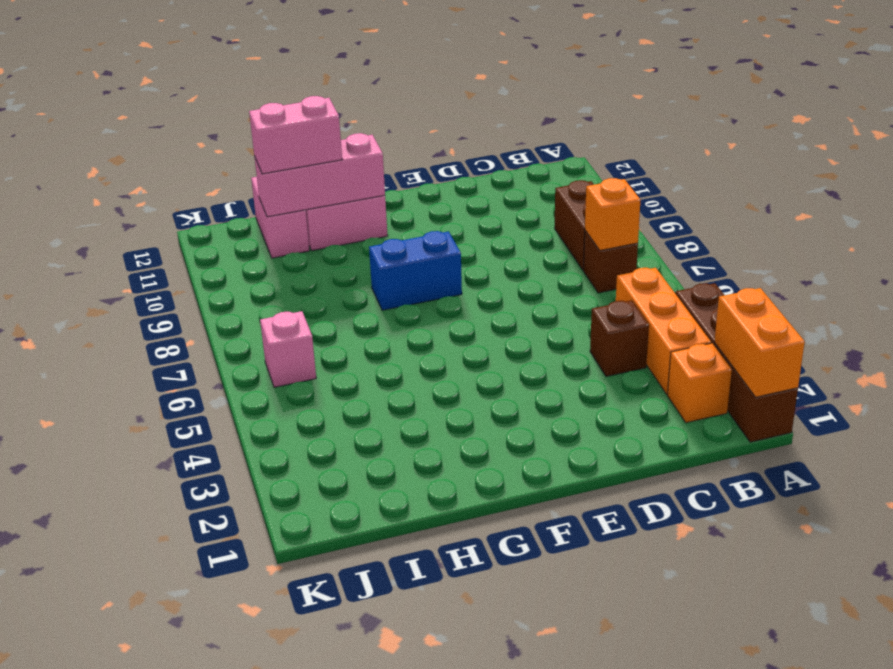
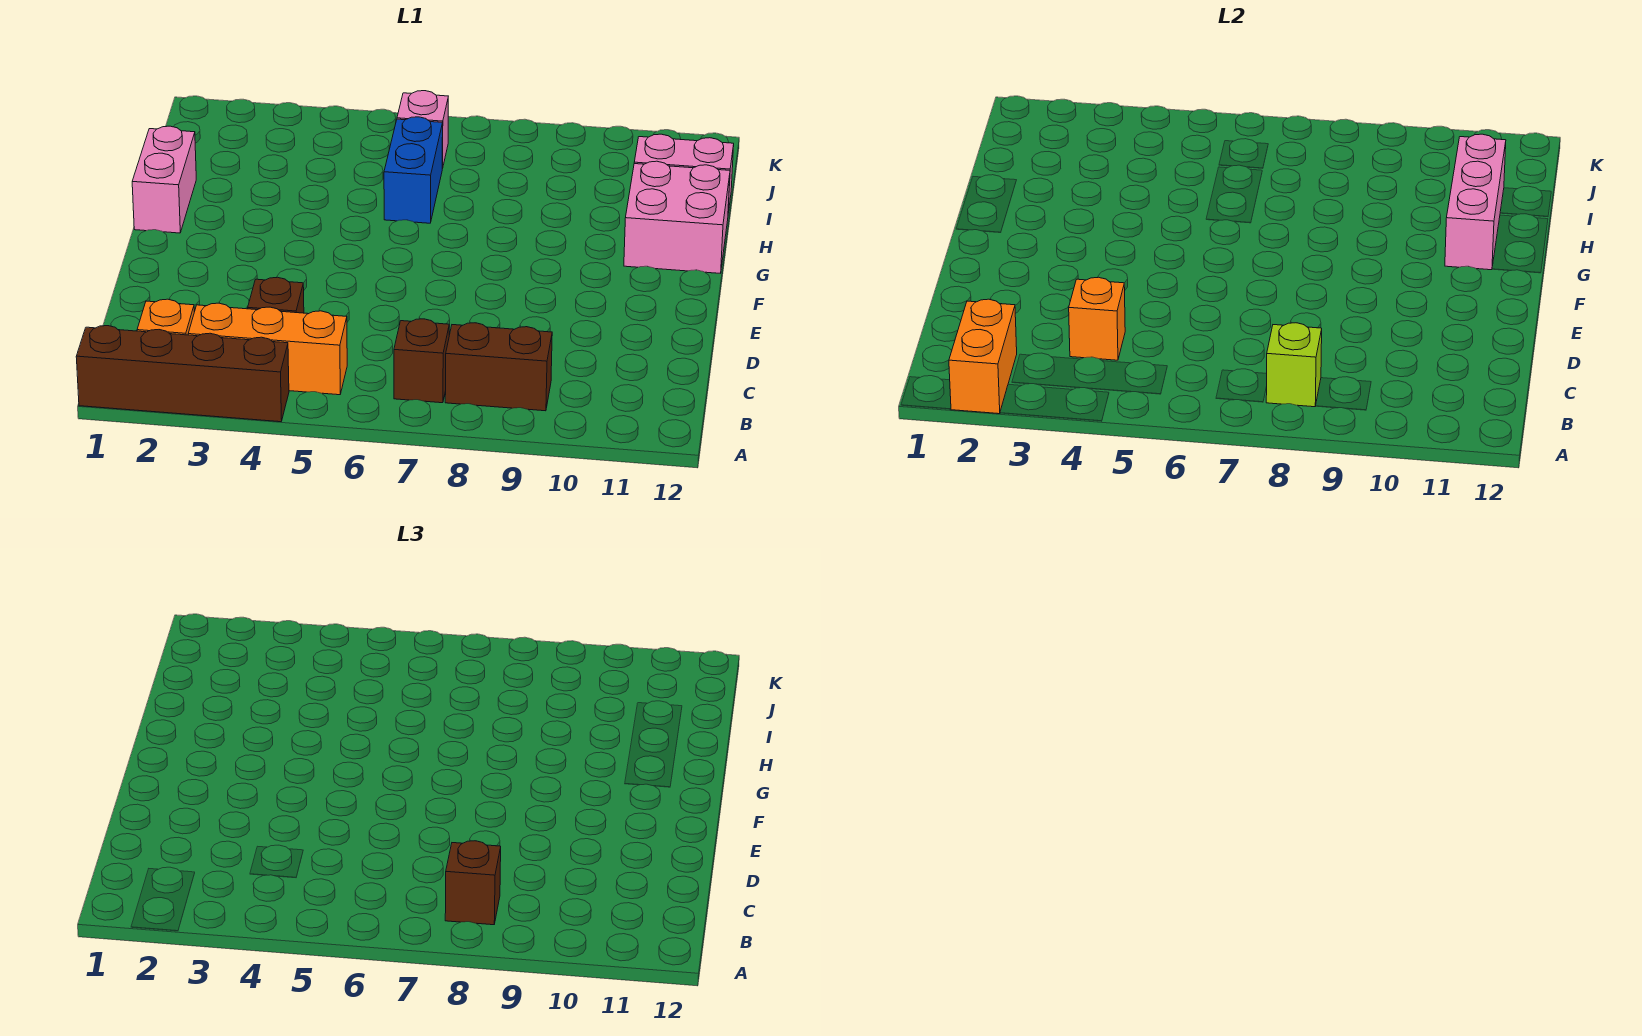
orange brick A1:A2 level 2 -> orange brick A2:B2 level 2
orange brick B7 level 2 -> orange brick C4 level 2
none -> lime brick B8 level 2
none -> brown brick B8 level 3
blue brick F8:G8 level 1 -> blue brick H6:I6 level 1
pink brick H11:I11 level 3 -> pink brick G1:H1 level 1

